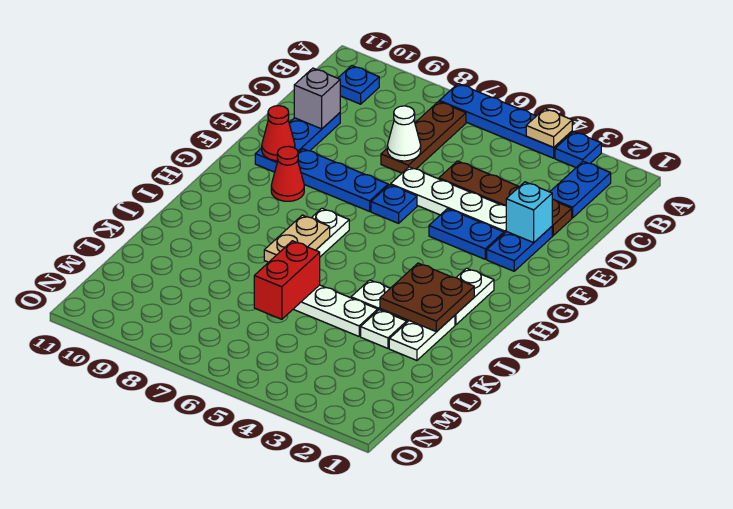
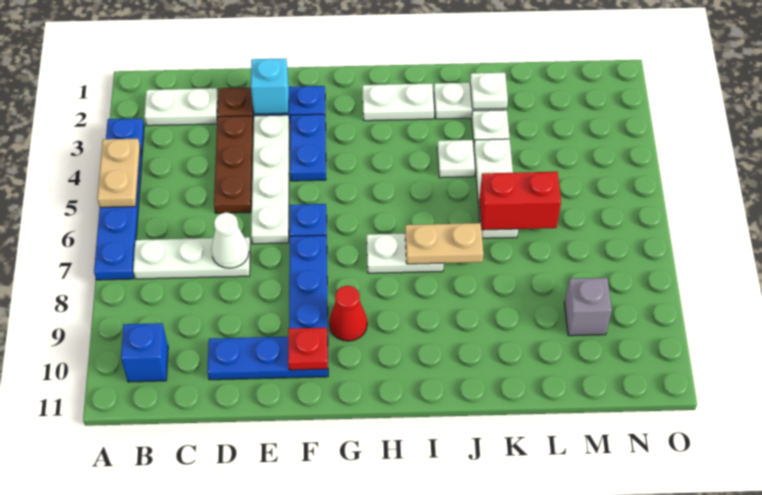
tan plate A4 level 2 -> tan plate A4:A5 level 2
blue plate B2:C2 level 1 -> white plate B2:C2 level 1
brown plate B7:D7 level 1 -> white plate B7:D7 level 1
blue plate B10 level 1 -> blue brick B10 level 1
grey brick D10 level 2 -> grey brick M9 level 1
red cone F10 level 2 -> red plate F10 level 2
brown plate I2:J3 level 2 -> none
none -> white plate K2 level 2

